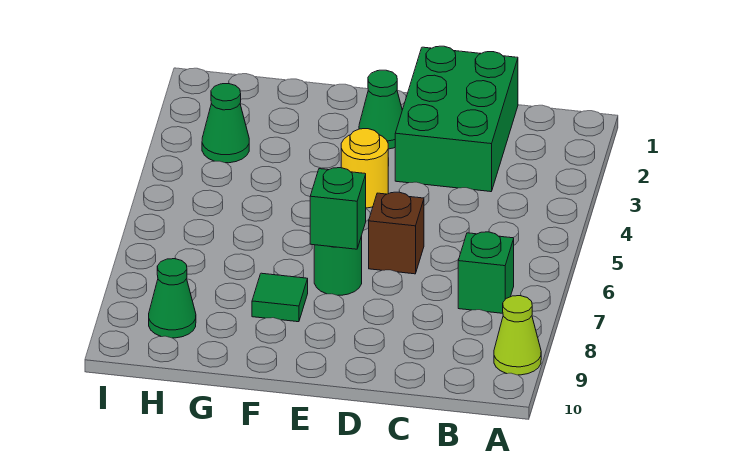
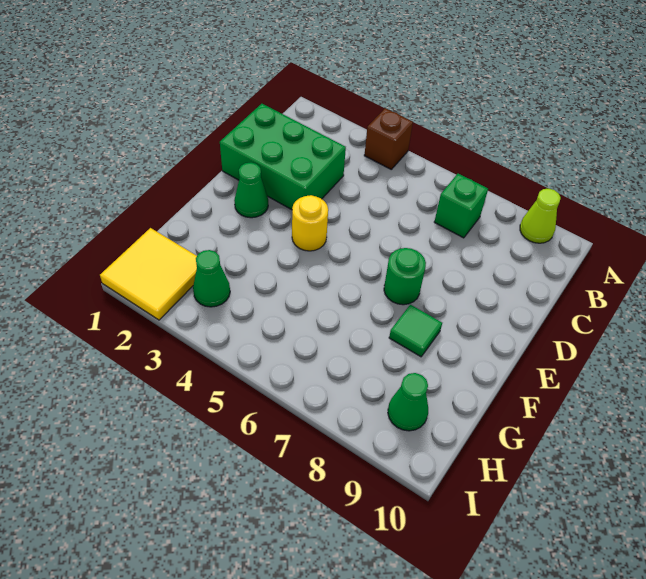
brown brick D6 level 1 -> brown brick A4 level 1
green brick E7 level 2 -> none
none -> yellow tile H1:I2 level 1

